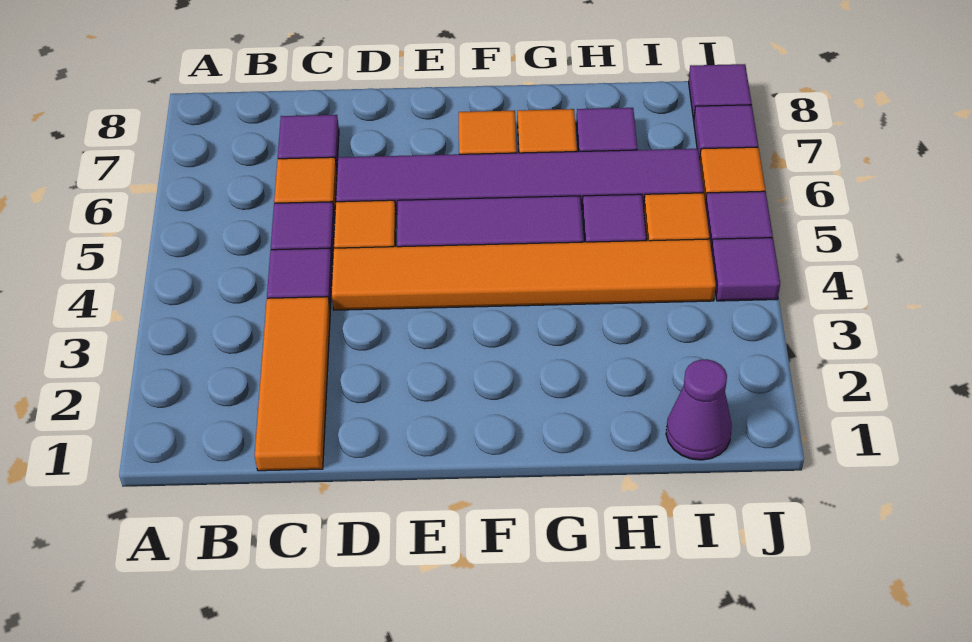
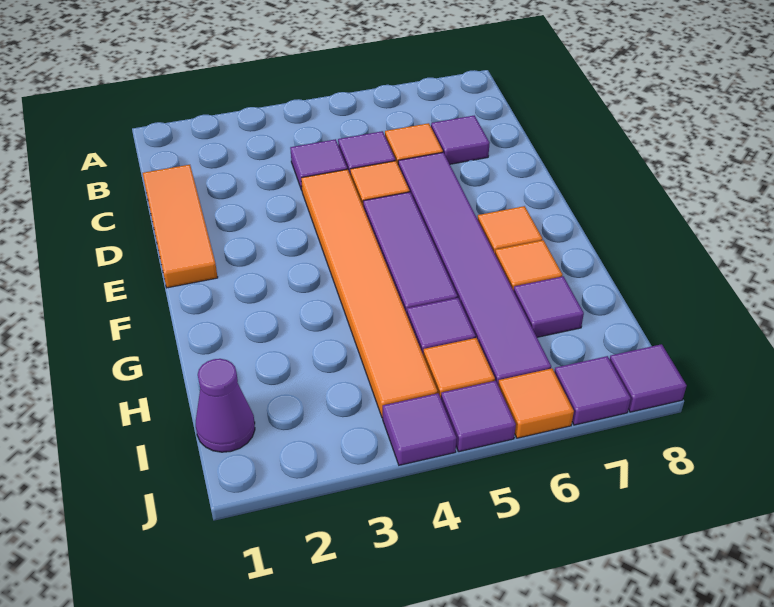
orange tile C1:C3 level 1 -> orange tile C1:E1 level 1

